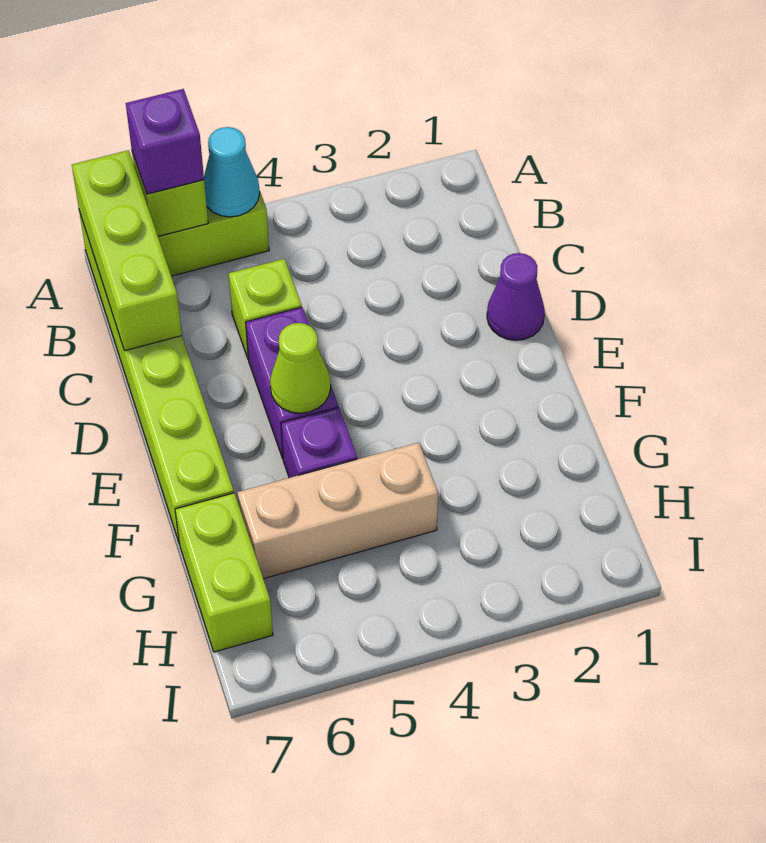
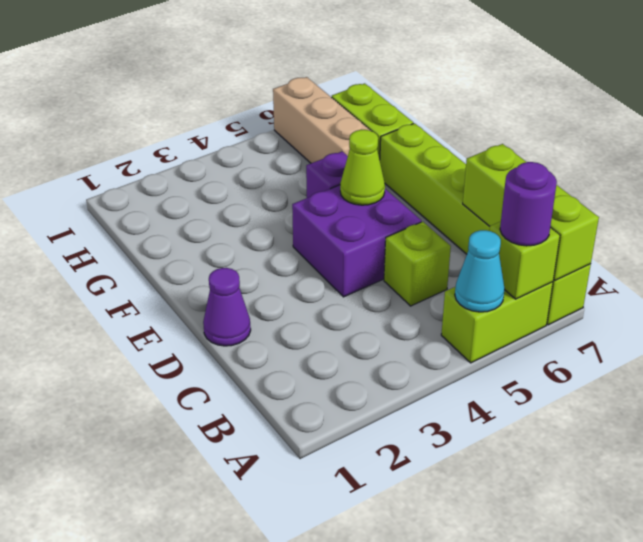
purple brick A6 level 3 -> purple round brick A6 level 3
purple brick D5:E5 level 1 -> purple brick D4:E5 level 1
tan brick G4:G6 level 1 -> tan brick G6:I6 level 1

